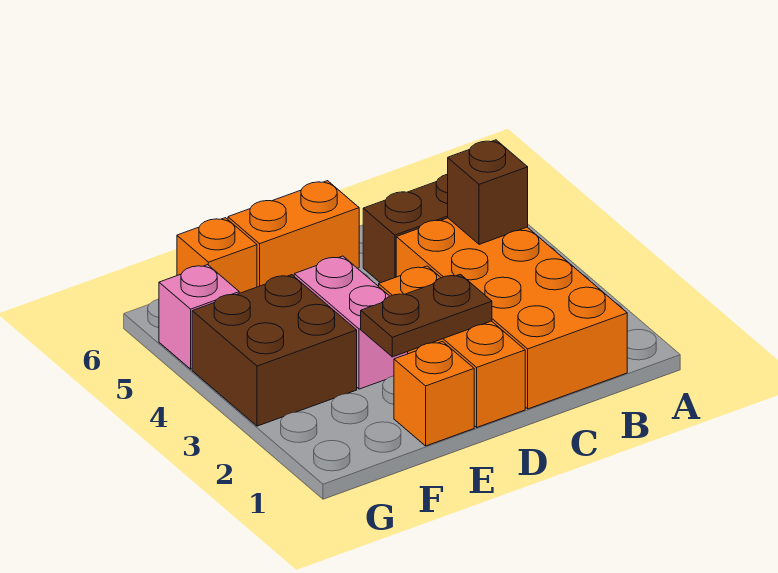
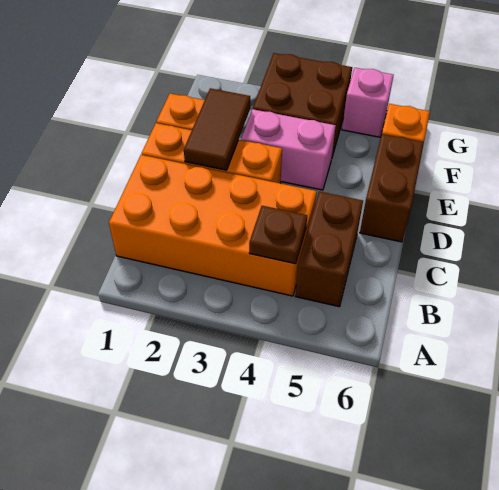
brown brick B4 level 2 -> brown plate B4 level 2
brown plate D2:E2 level 2 -> brown tile D2:E2 level 2
orange brick D6:E6 level 1 -> brown brick D6:E6 level 1

